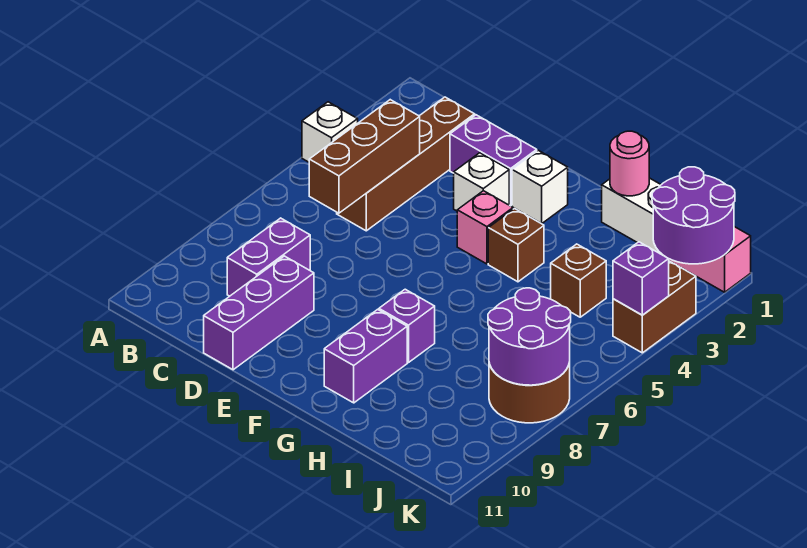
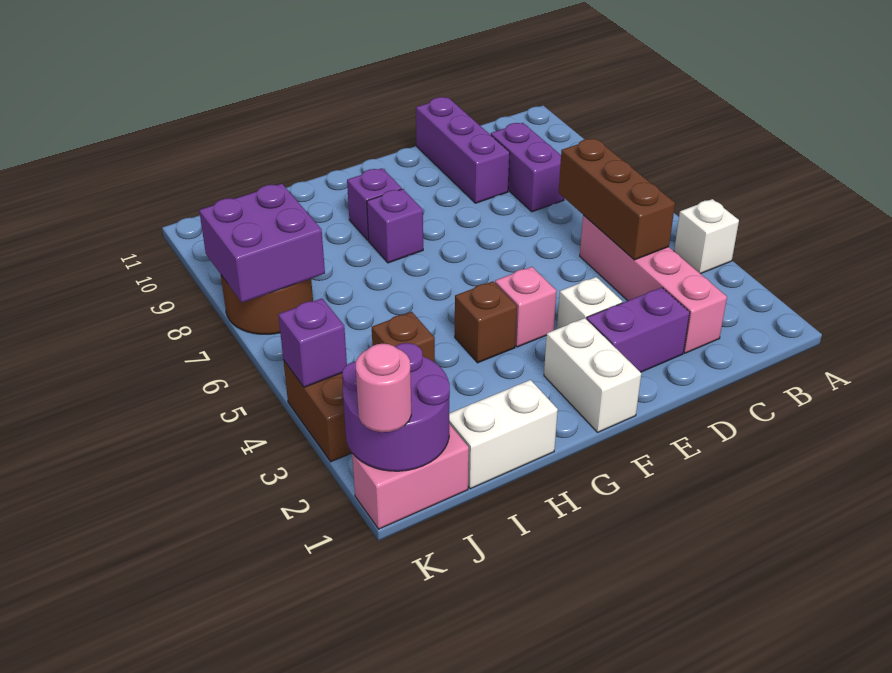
brown brick C2:C5 level 1 -> pink brick C2:C5 level 1
white brick F2 level 1 -> white brick F1:F2 level 1
purple brick G9:G10 level 1 -> purple brick G9 level 1
pink round brick H1 level 2 -> pink round brick K1 level 3
purple round brick J7:K8 level 2 -> purple brick J7:K8 level 2

